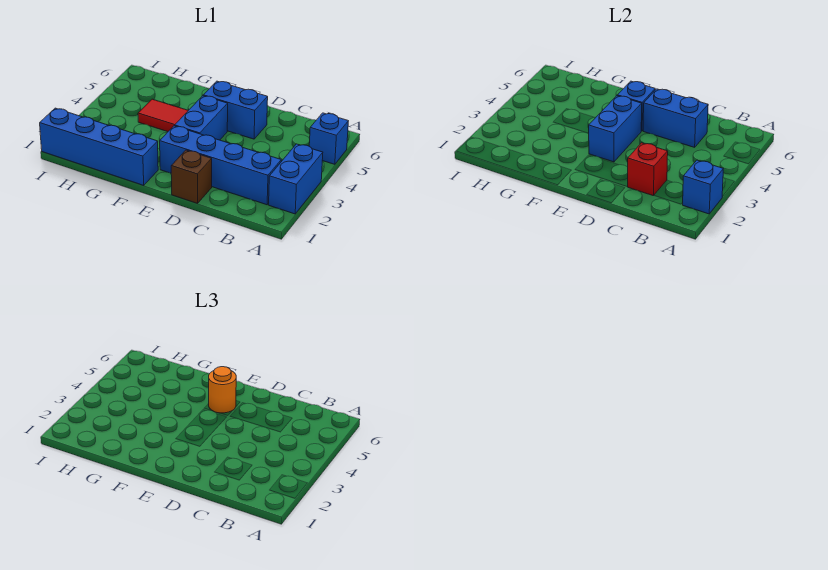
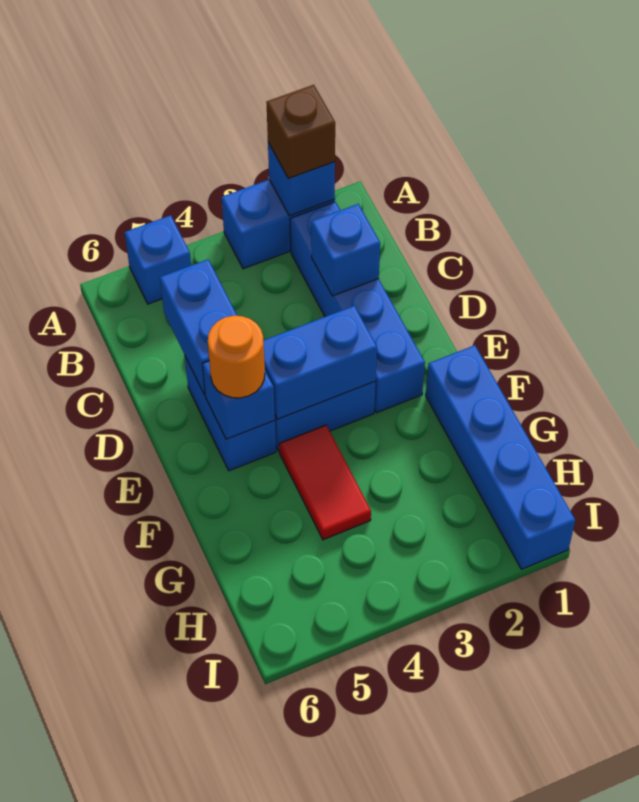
red brick C2 level 2 -> blue brick C2 level 2
brown brick D1 level 1 -> brown brick A2 level 3

